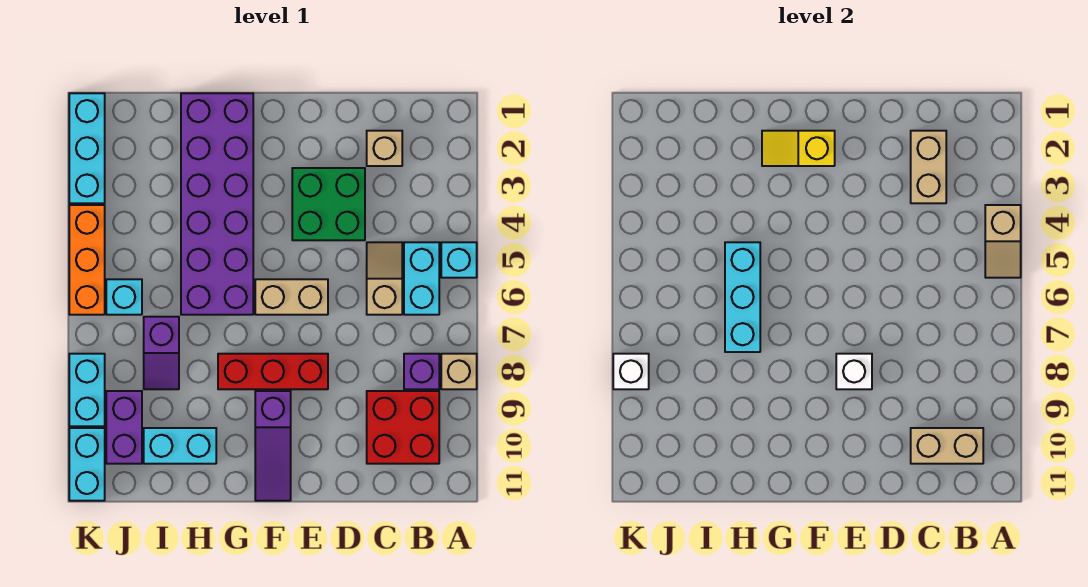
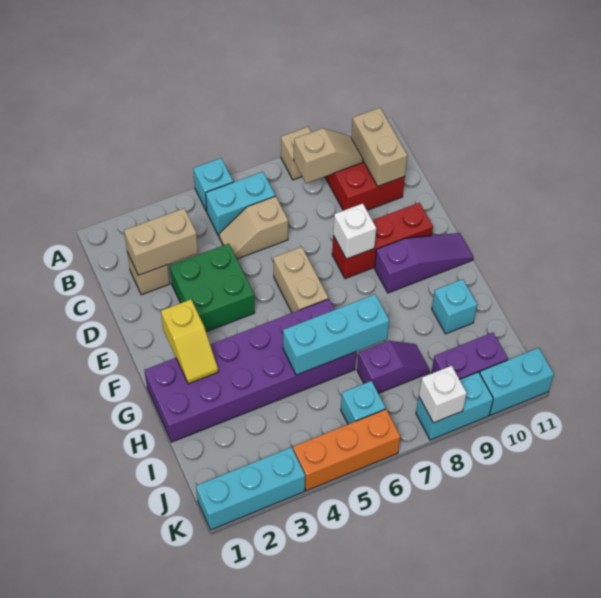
tan slope A4:A5 level 2 top 4 -> tan slope B8:B9 level 2 top 8
purple brick B8 level 1 -> none
red brick E8:G8 level 1 -> red brick E8:E10 level 1
cyan brick H10:I10 level 1 -> cyan brick H10 level 1

